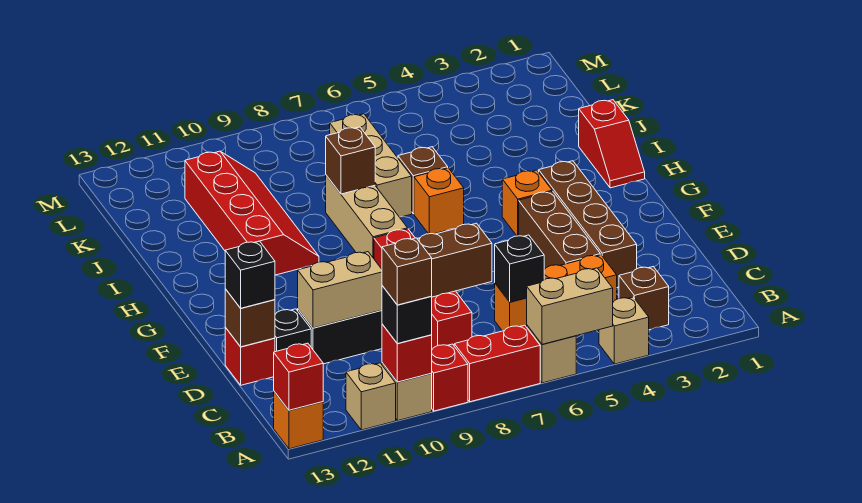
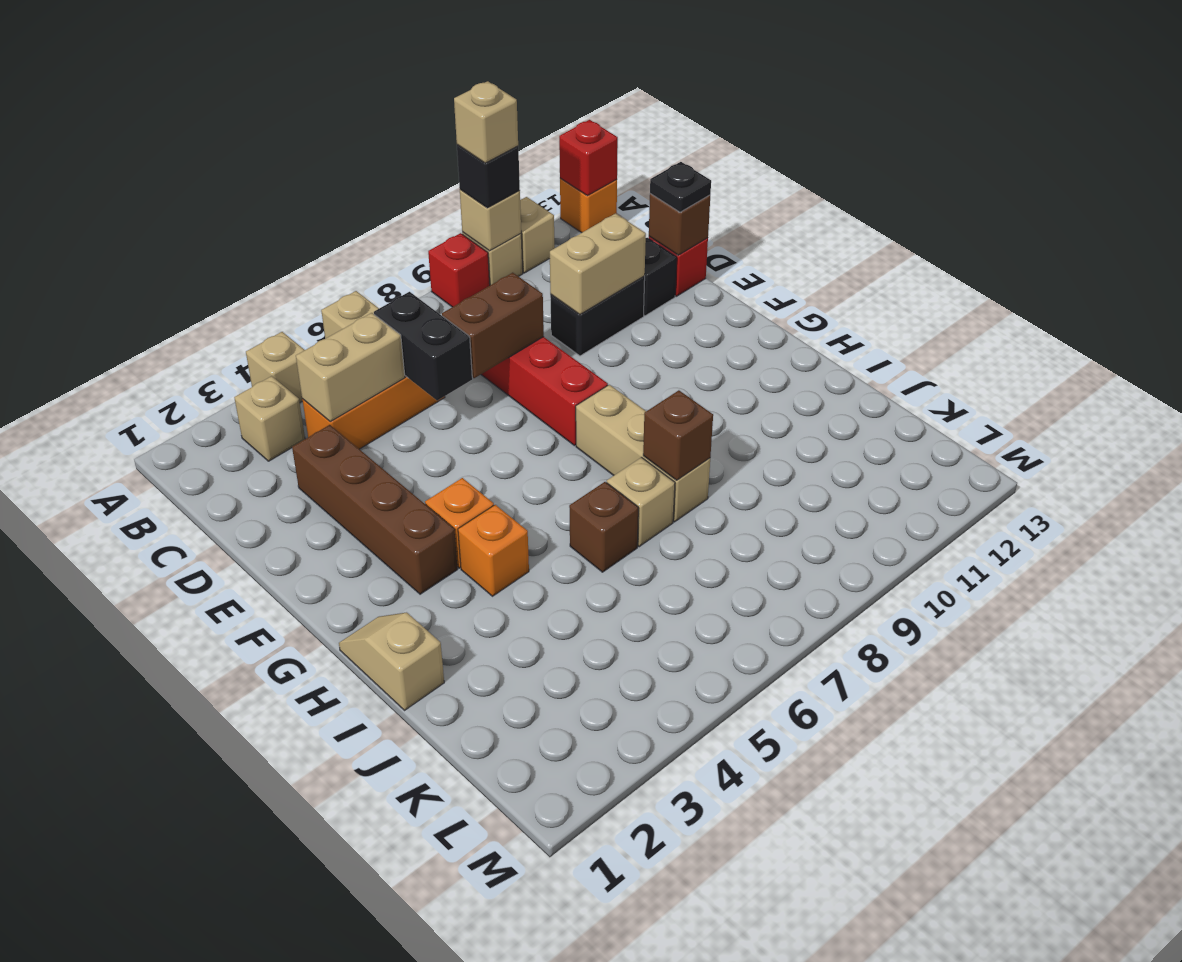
tan brick A5:A6 level 2 -> tan brick C4:C5 level 2
red brick A7:A8 level 1 -> none
red brick A10 level 2 -> tan brick A10 level 2
brown brick A10 level 4 -> tan brick A10 level 4
brown brick B3 level 1 -> tan brick B3 level 1
black brick C6 level 2 -> black brick C6:D6 level 2
brown brick D4:F4 level 1 -> none
black brick D13 level 3 -> black plate D13 level 3
red slope H1:I1 level 1 top I -> tan slope H1:I1 level 1 top I
orange brick H6 level 1 -> orange brick H4 level 1
red slope H10:K11 level 1 top 11 -> none
tan brick I7:K7 level 1 -> tan brick I7 level 1

